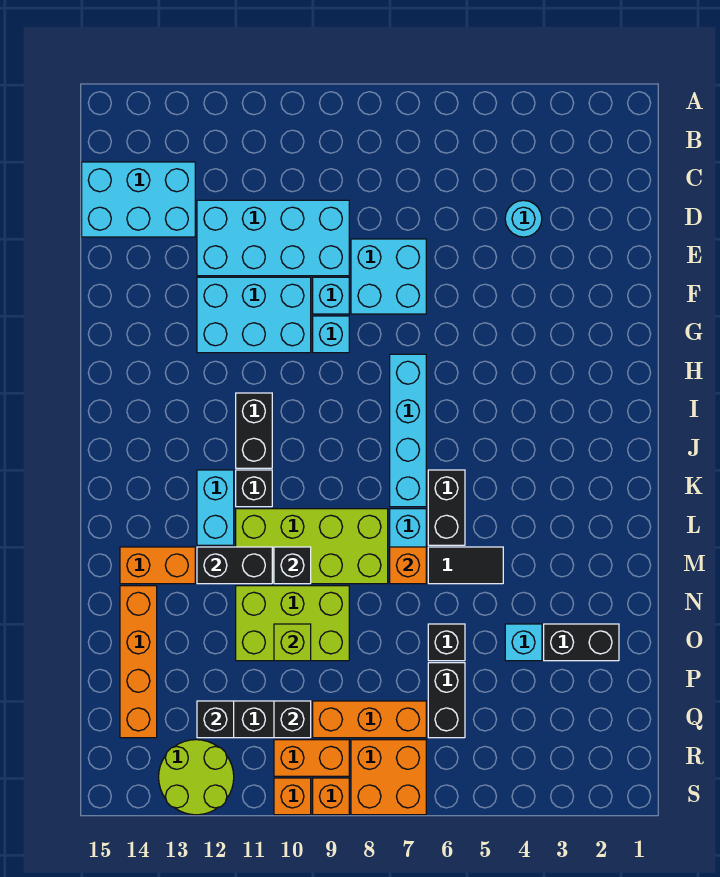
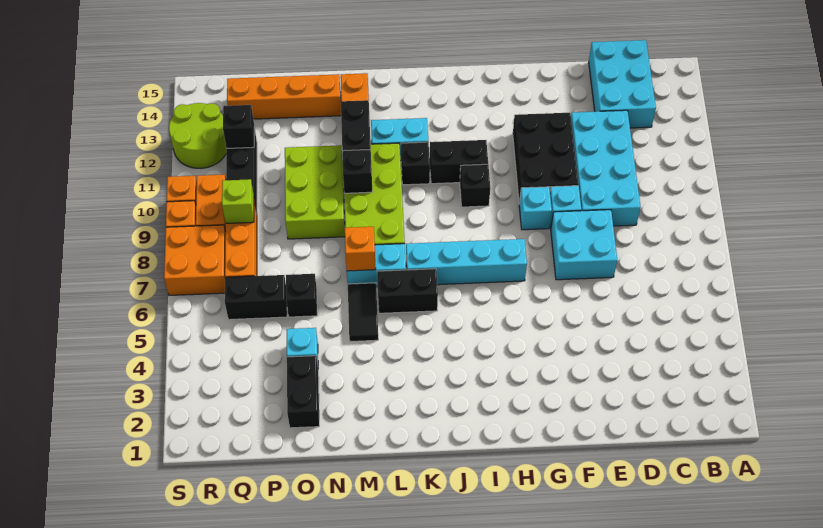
cyan round brick D4 level 1 -> none
cyan brick F10:G12 level 1 -> black brick F10:G12 level 1
lime brick O10 level 2 -> lime brick Q9 level 2
black brick Q10 level 2 -> black brick I10 level 1

